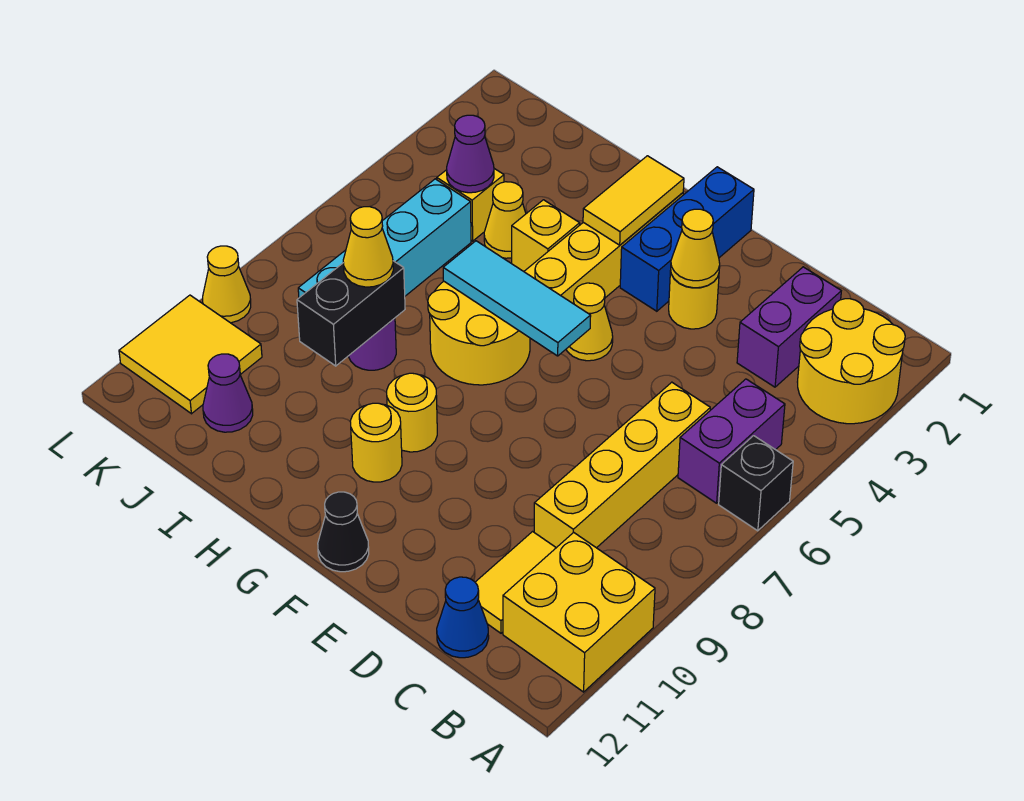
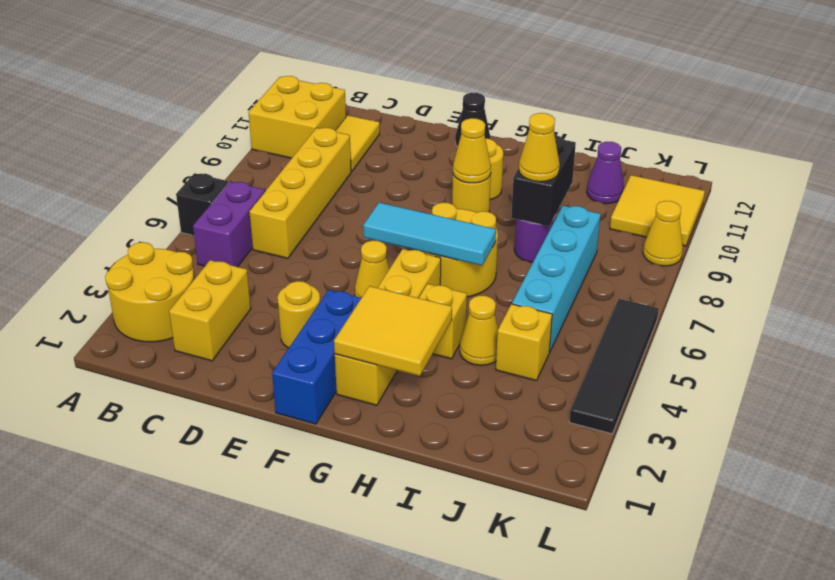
purple brick C2:C3 level 1 -> yellow brick C2:C3 level 1
blue cone C12 level 1 -> none
yellow cone E3 level 2 -> yellow cone G9 level 2
yellow tile G2:G3 level 2 -> yellow tile G2:H3 level 2
purple cone J4 level 2 -> none
none -> black tile L3:L6 level 1

